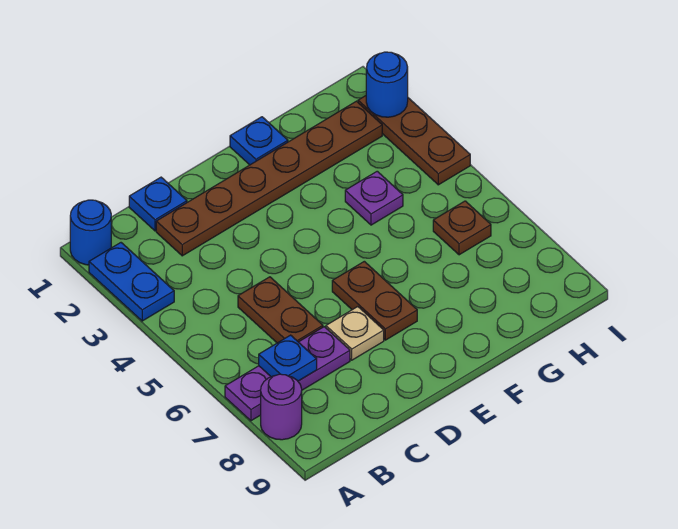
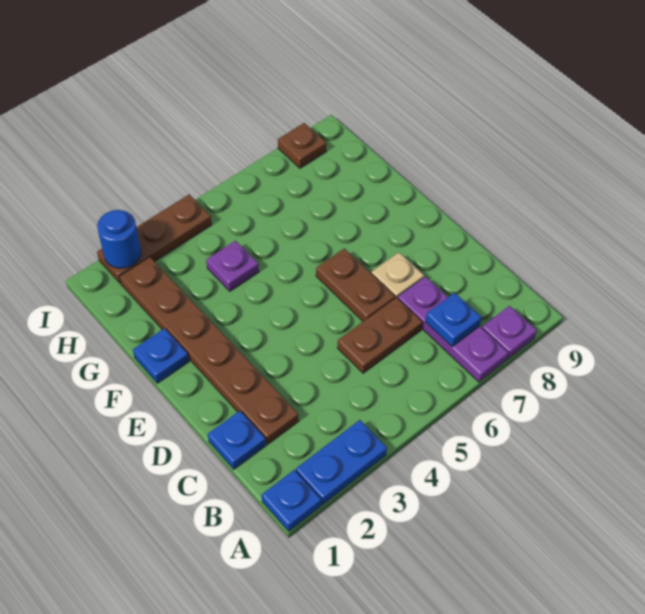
blue round brick A1 level 1 -> blue plate A1 level 1
purple round brick A8 level 1 -> purple plate A8 level 1
brown plate E6:E7 level 1 -> brown plate D6:E6 level 1
brown plate H6 level 1 -> brown plate I8 level 1

